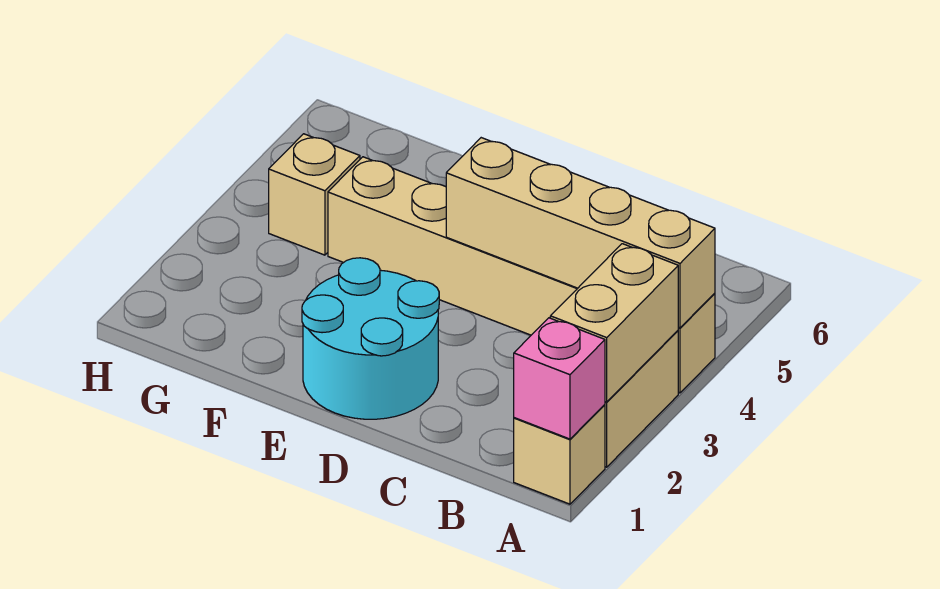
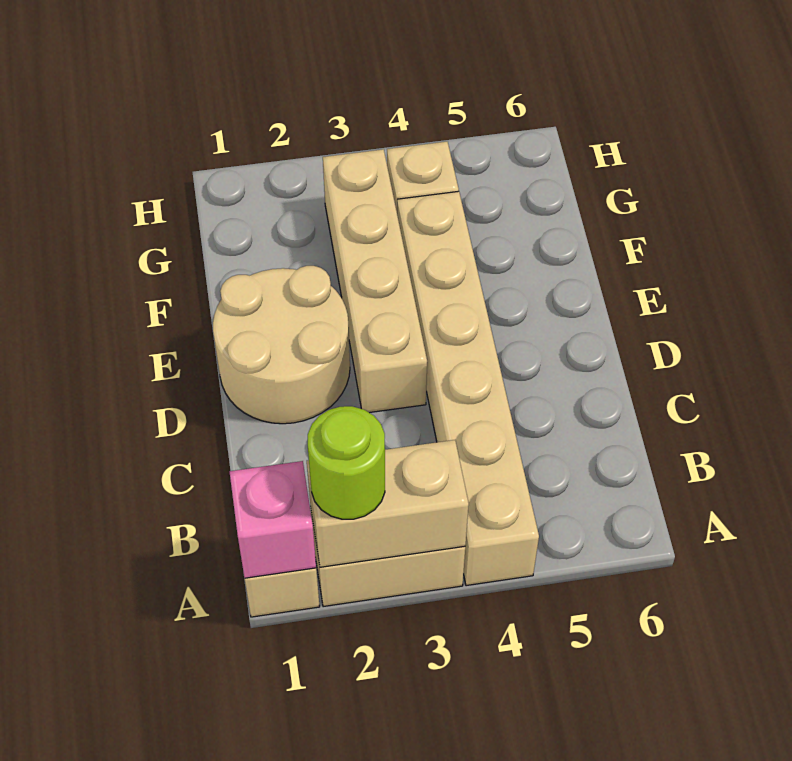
none -> lime round brick A2 level 3
tan brick A4:D4 level 2 -> tan brick D3:G3 level 1
cyan round brick D1:E2 level 1 -> tan round brick D1:E2 level 1

